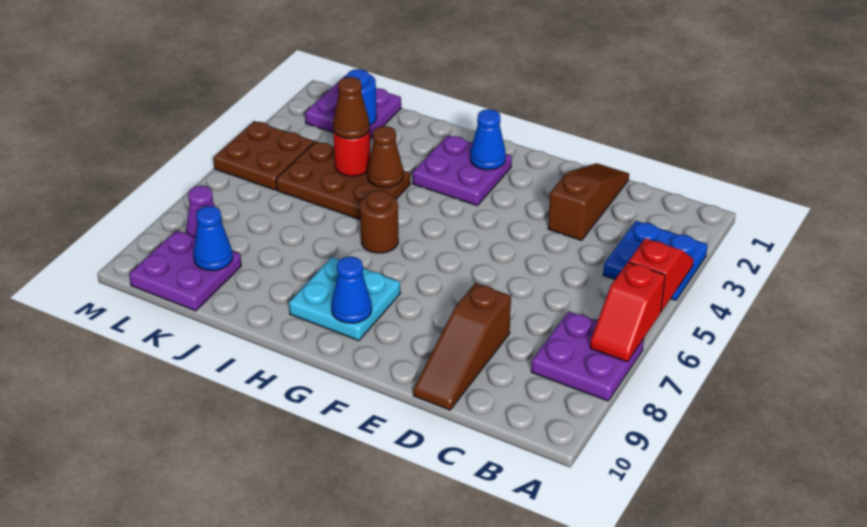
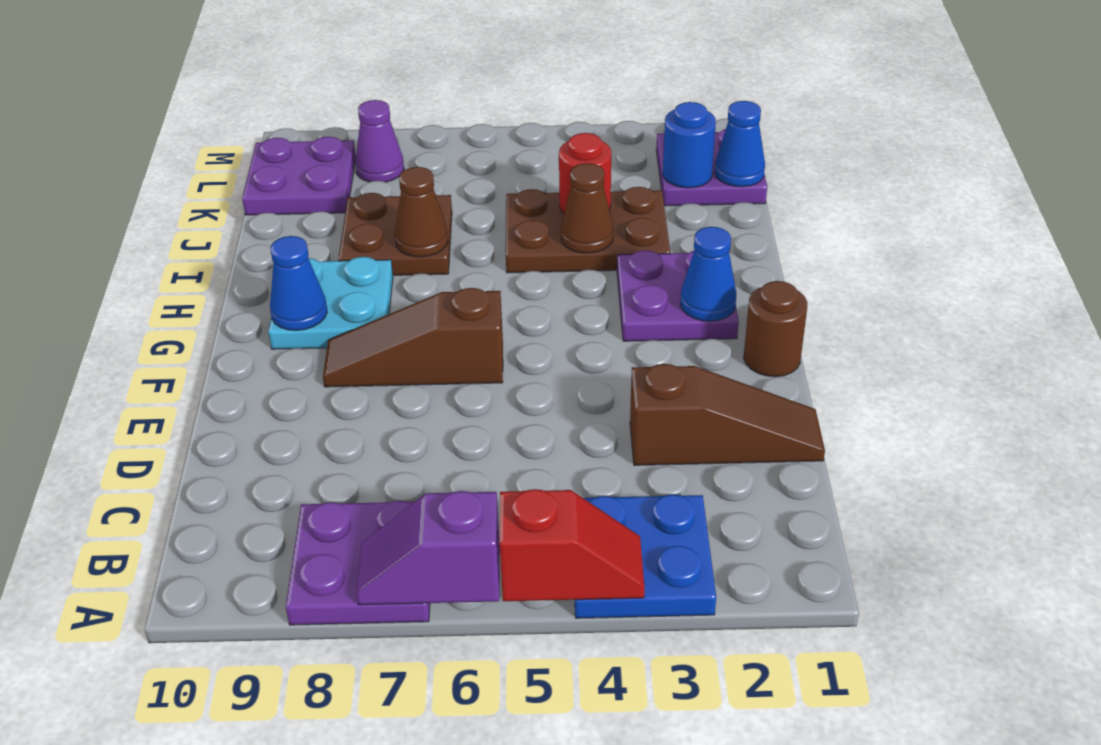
red slope A6:A7 level 2 top 6 -> purple slope A6:A7 level 2 top 6
brown slope D8:D10 level 1 top 8 -> brown slope F6:F8 level 1 top 6
brown round brick H6 level 1 -> brown round brick F1 level 1
brown plate I4:K5 level 1 -> brown plate I3:J5 level 1
brown cone J4 level 3 -> brown cone I7 level 2
blue cone K9 level 2 -> blue cone K1 level 2
brown plate L4:M5 level 1 -> brown plate I7:J8 level 1

